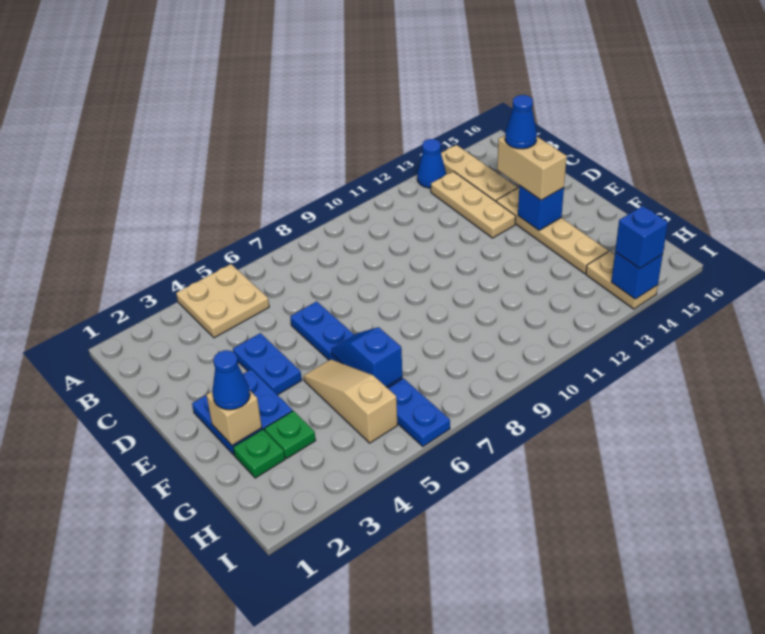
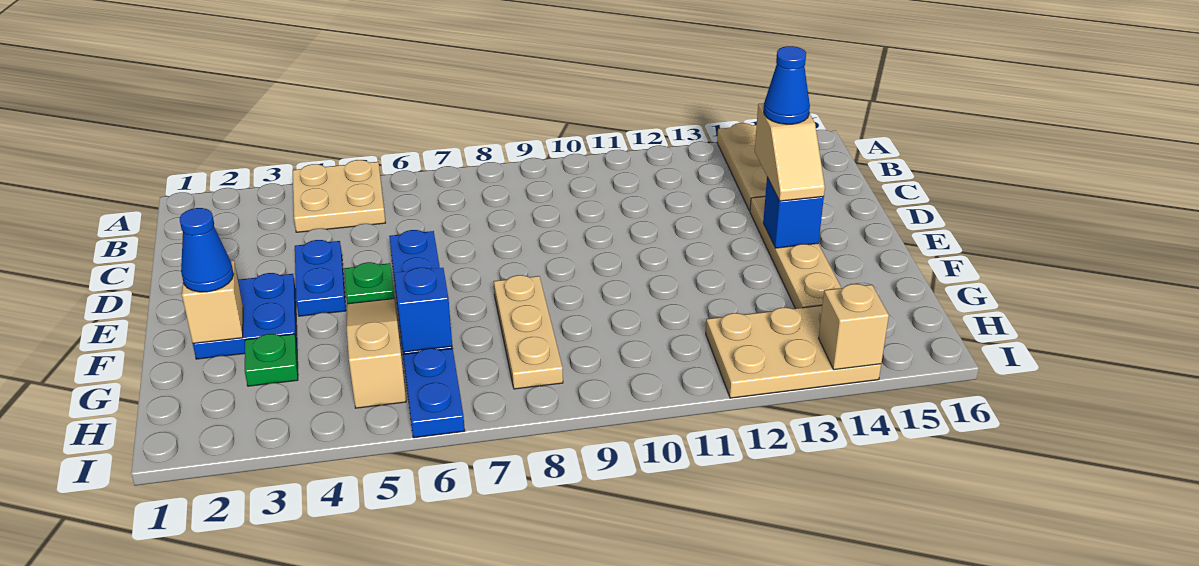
blue cone A13 level 1 -> none
tan plate B13:D13 level 1 -> tan plate F8:H8 level 1
tan brick D14:E14 level 3 -> tan slope D14:E14 level 3 top D
green plate G2 level 1 -> green plate E5 level 1
tan plate H14:I14 level 1 -> tan plate H12:I14 level 1
blue brick I14 level 2 -> tan brick I14 level 2
blue brick I14 level 3 -> none

